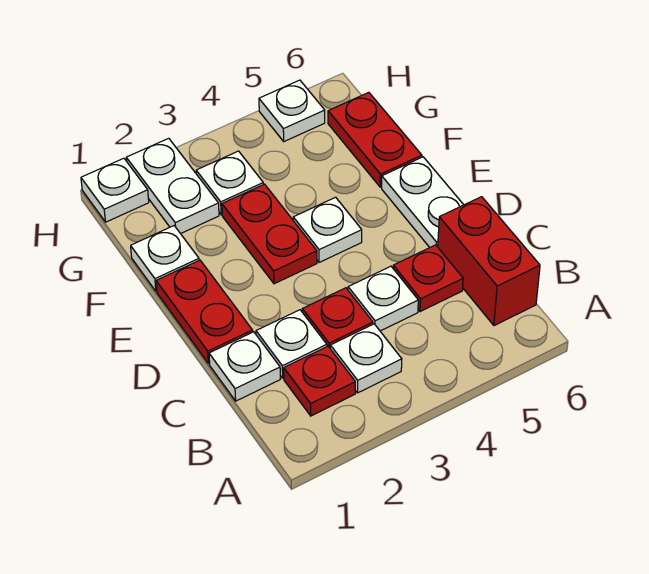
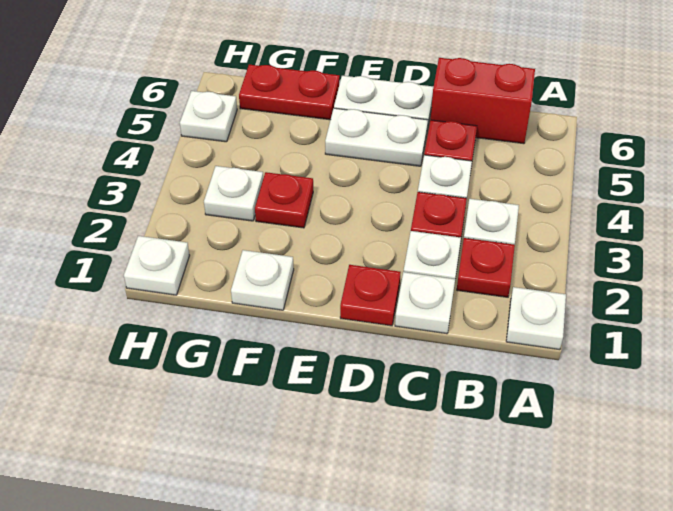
red plate D1:E1 level 1 -> red plate D1 level 1
red plate E3:F3 level 1 -> red plate F3 level 1
white plate E4 level 1 -> white plate A1 level 1
white plate G2:H2 level 1 -> white plate D5:E5 level 1

